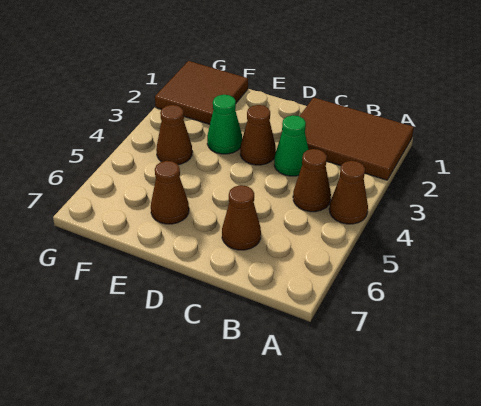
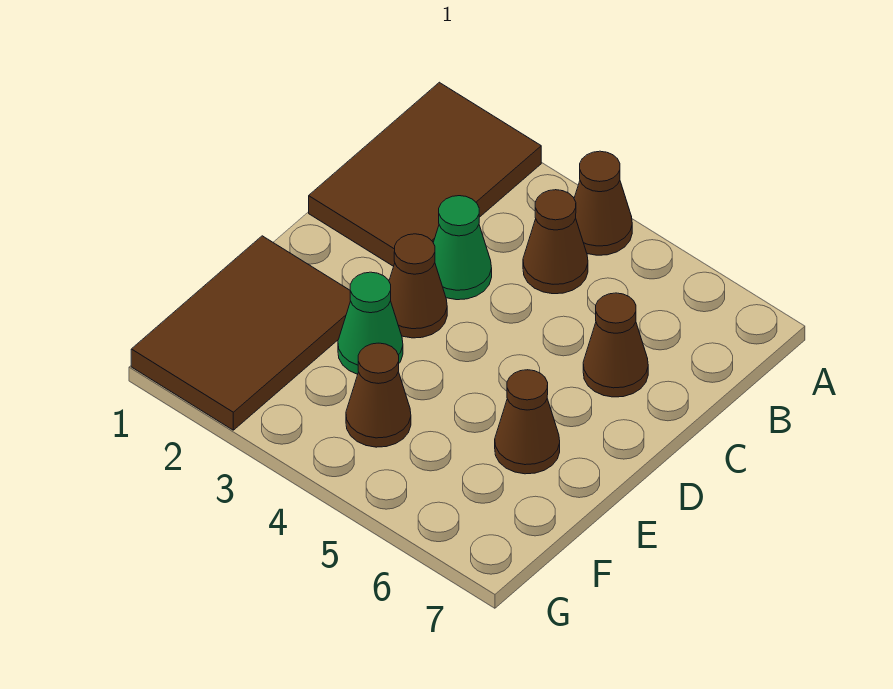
brown tile F1:G2 level 1 -> brown tile E1:G2 level 1

